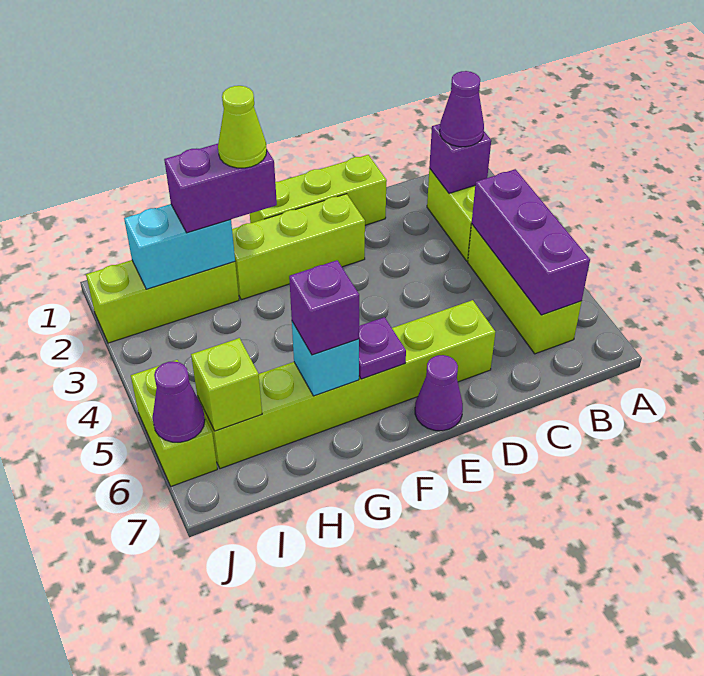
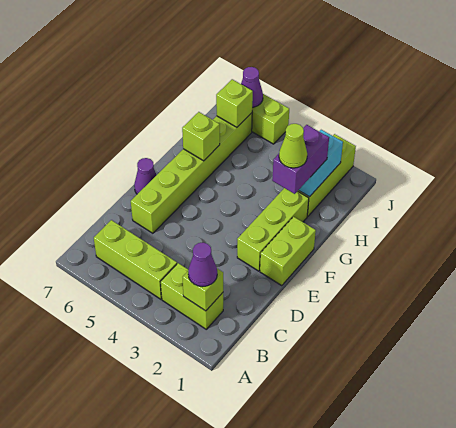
purple brick B2 level 2 -> lime brick B2 level 2
purple brick B4:B6 level 2 -> none
lime brick D1:F1 level 1 -> lime brick E1:F1 level 1
purple plate F6 level 2 -> none
cyan brick G6 level 2 -> lime brick G6 level 2
purple brick G6 level 3 -> none

